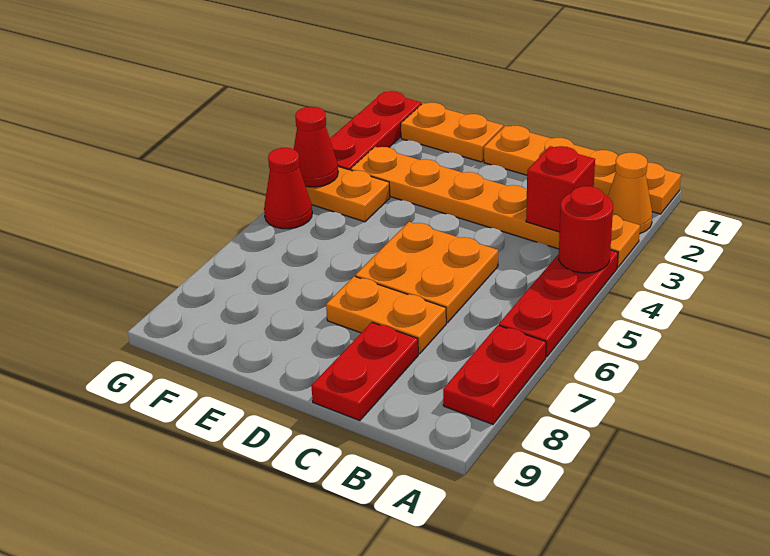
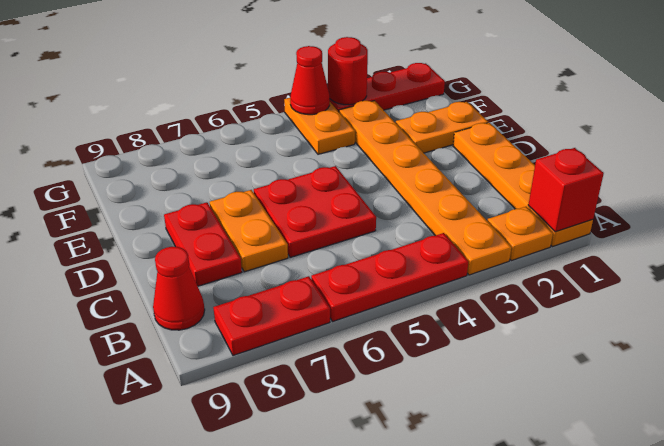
orange cone A2 level 1 -> orange plate A2 level 1
red round brick A4 level 2 -> red round brick G3 level 2
red brick B3 level 2 -> red brick A1 level 2
orange plate C5:D6 level 1 -> red plate C5:D6 level 1
red plate C8:C9 level 1 -> red plate C8:D8 level 1
orange plate E1:F1 level 1 -> orange plate E1:E2 level 1
red cone G5 level 1 -> red cone B9 level 1

